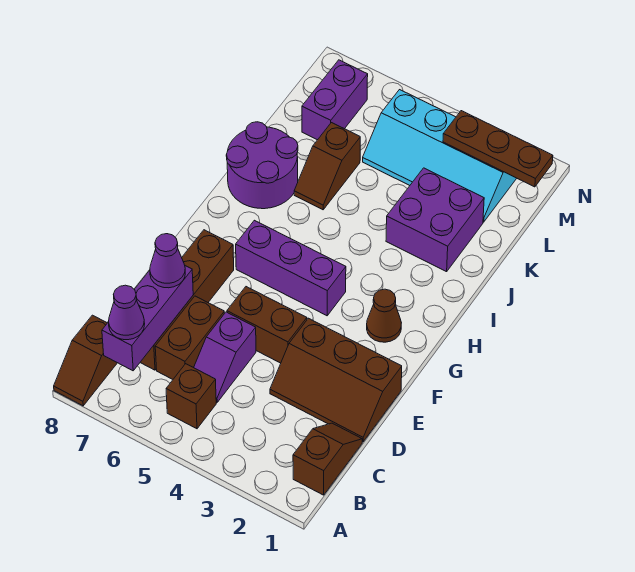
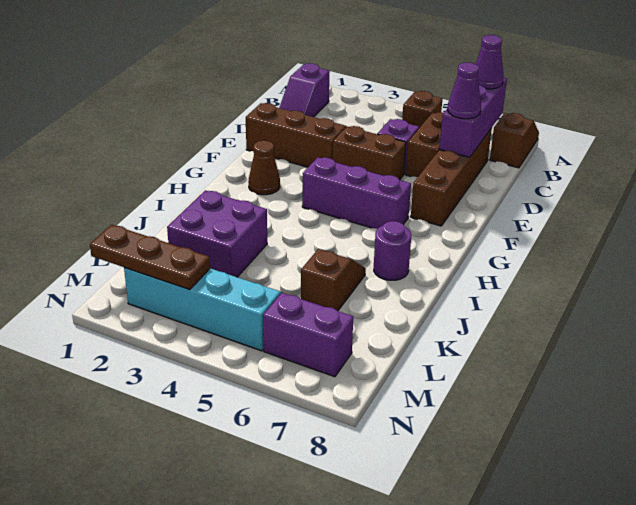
brown slope B1:C1 level 1 top B -> purple slope B1:C1 level 1 top B
purple round brick I7:J8 level 1 -> purple round brick I7 level 1
purple brick L7:M7 level 1 -> purple brick M6:M7 level 1

